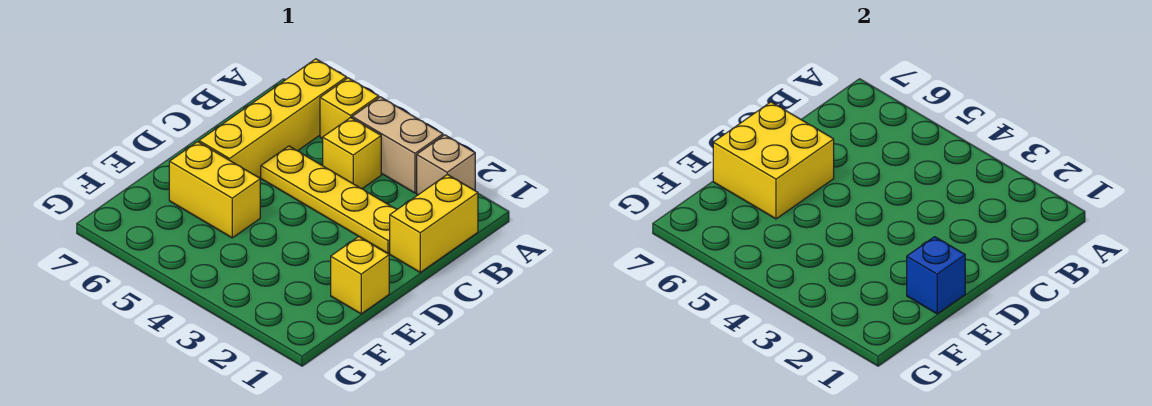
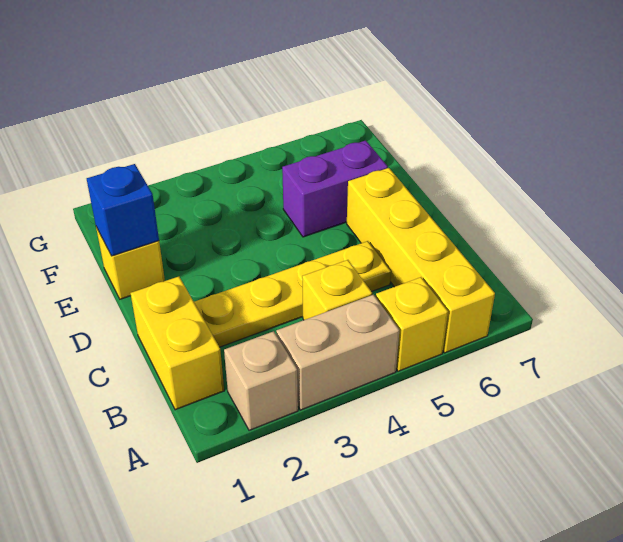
yellow brick D6:E7 level 2 -> none
yellow brick E5:E6 level 1 -> purple brick E5:E6 level 1

